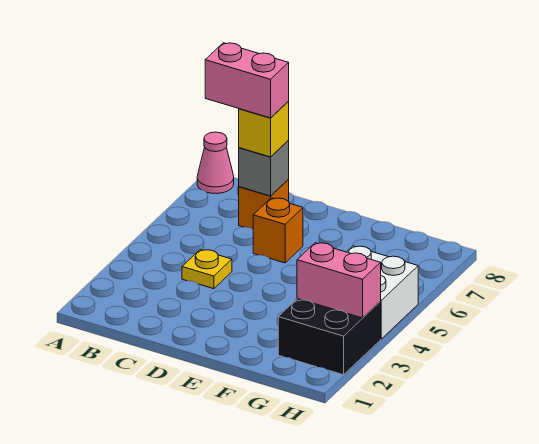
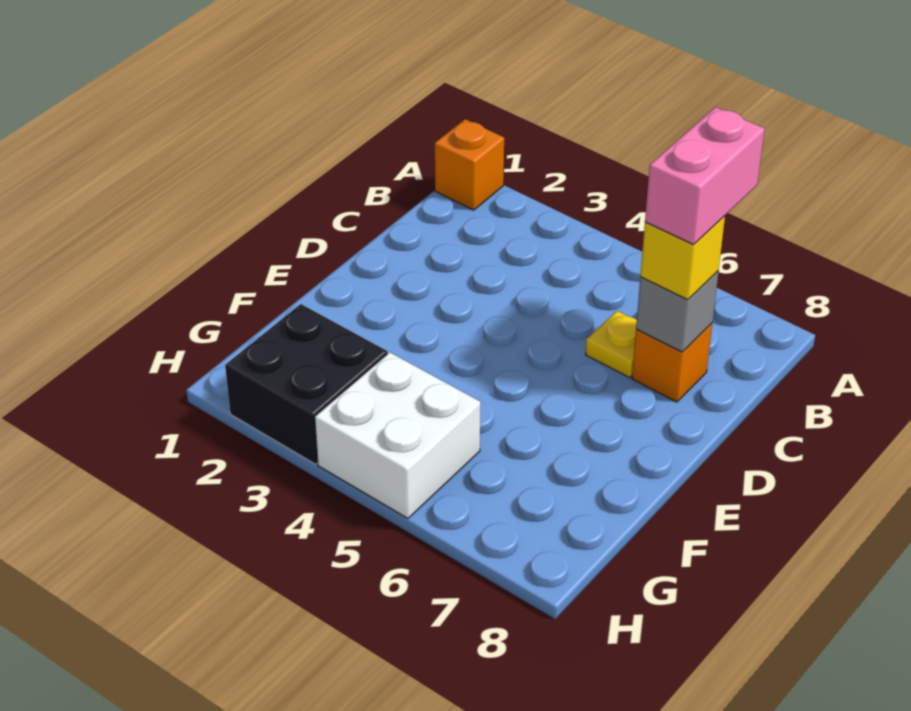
pink cone A8 level 1 -> none
yellow plate C4 level 1 -> yellow plate C6 level 1
orange brick D6 level 1 -> orange brick A1 level 1
pink brick G3:H3 level 2 -> none

